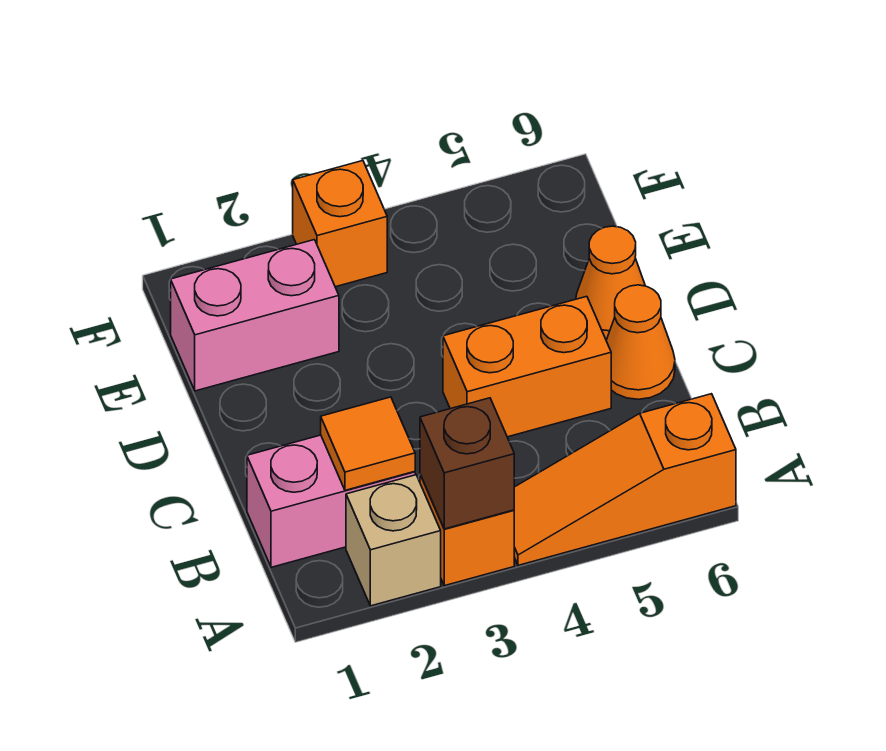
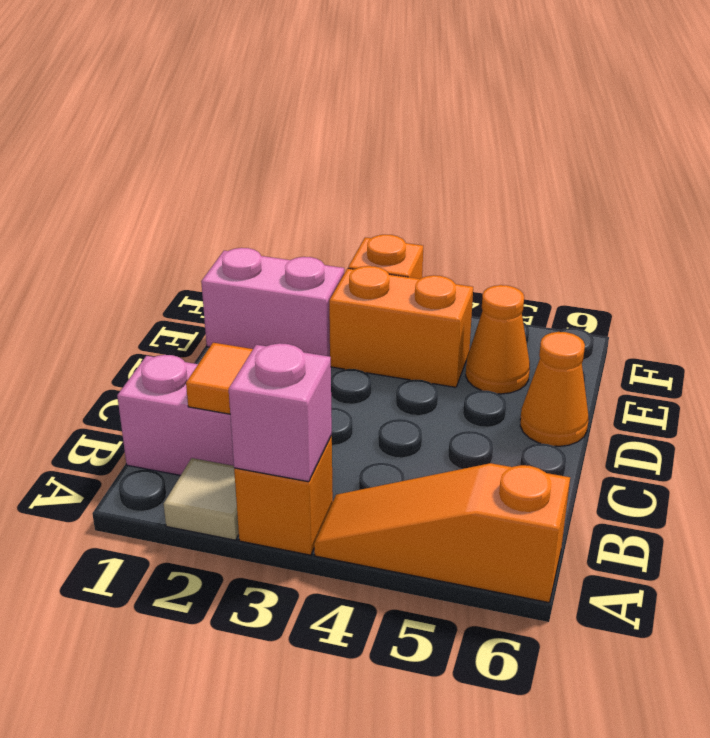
tan brick A2 level 1 -> tan tile A2 level 1
brown brick A3 level 2 -> pink brick A3 level 2
orange brick C4:C5 level 1 -> orange brick E3:E4 level 1
orange cone C6 level 1 -> orange cone E5 level 1

